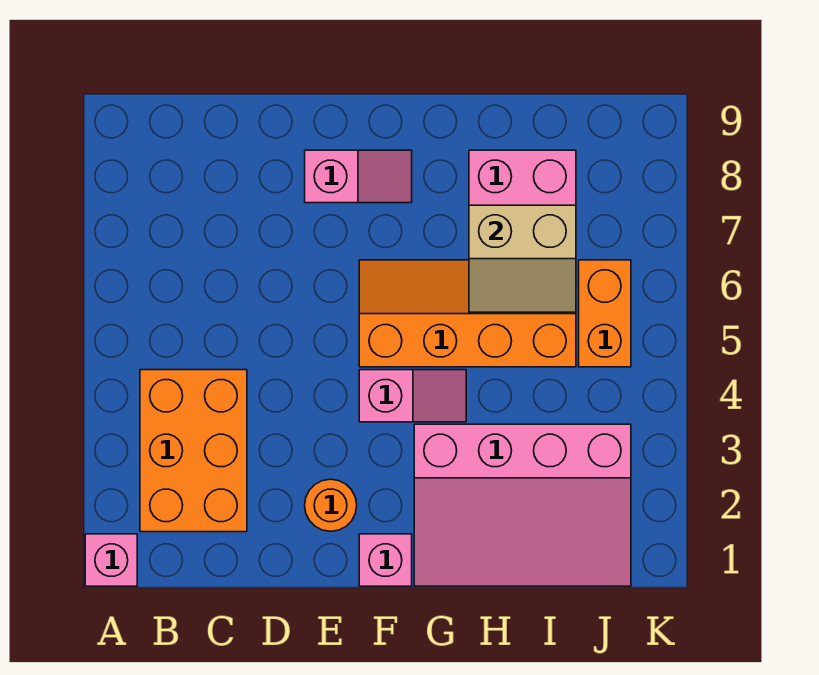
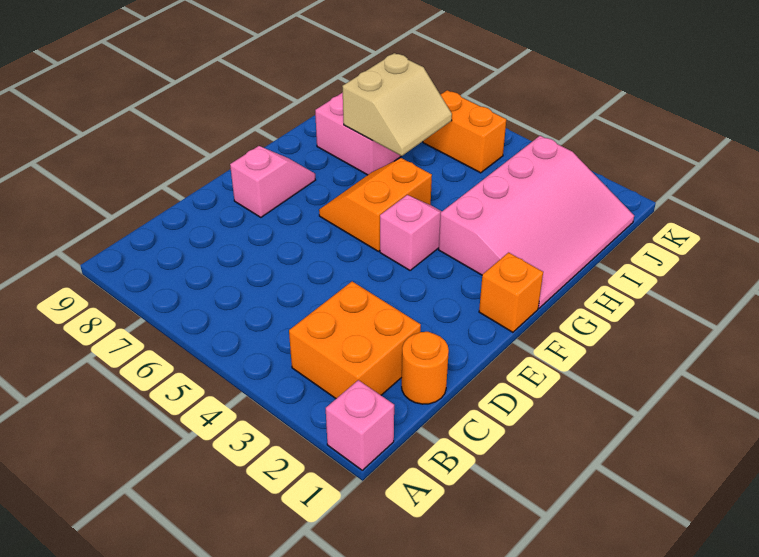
orange brick B2:C4 level 1 -> orange brick B2:C3 level 1
orange round brick E2 level 1 -> orange round brick C1 level 1
pink brick F1 level 1 -> orange brick F1 level 1
orange slope F5:I6 level 1 top 5 -> orange slope F5:G6 level 1 top 5

